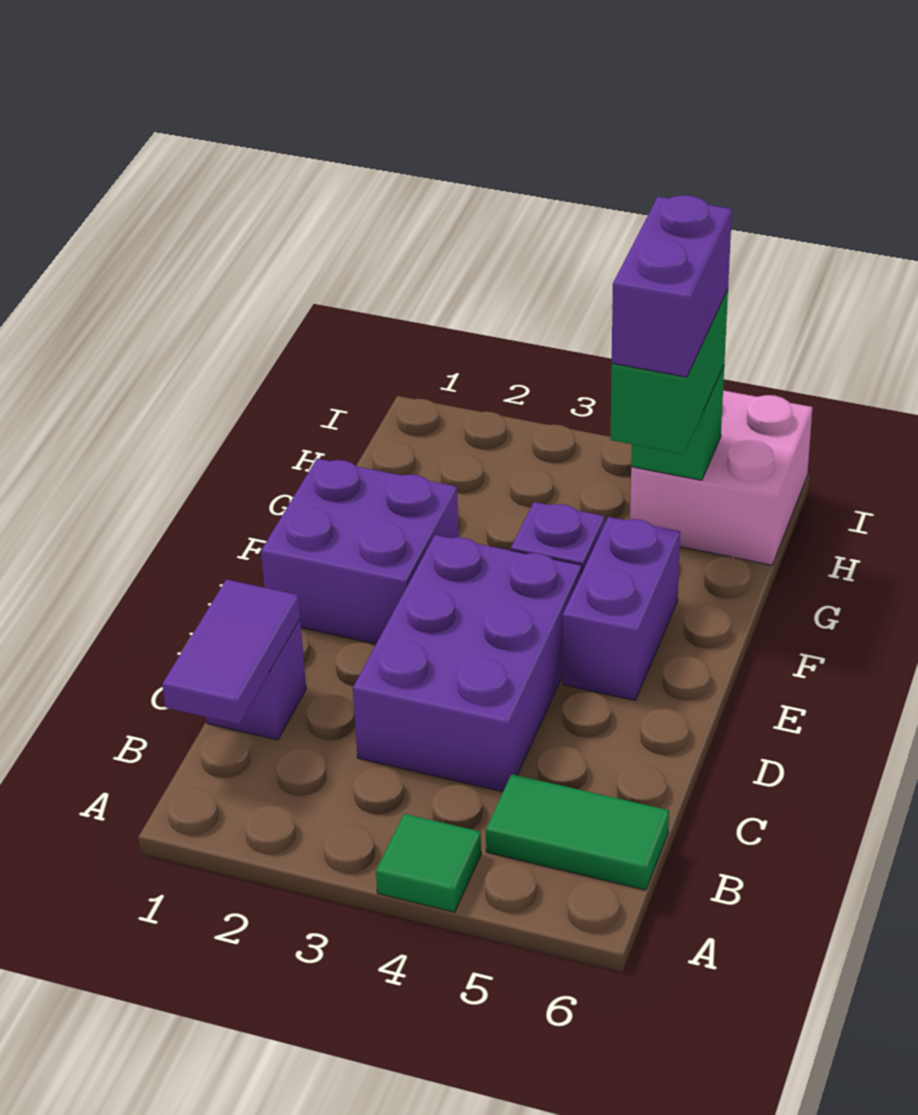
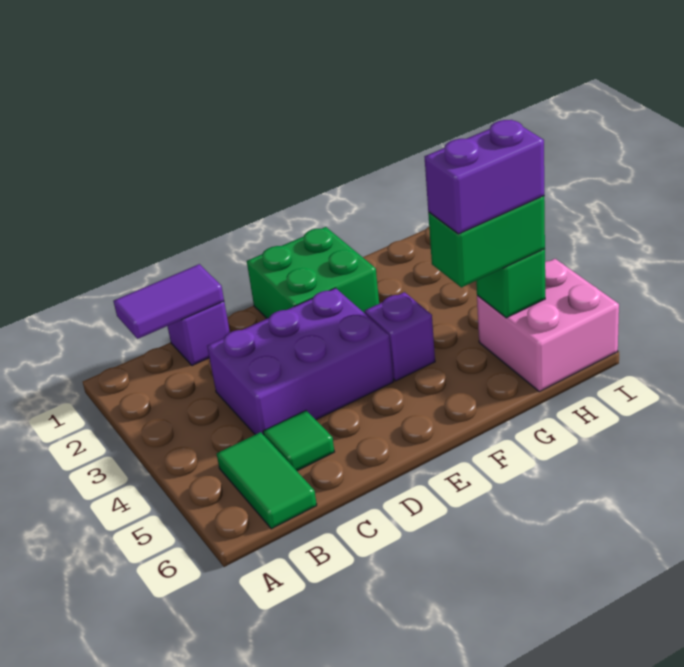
green tile A4 level 1 -> green tile C5 level 1
purple brick E1:F2 level 1 -> green brick E1:F2 level 1
purple brick E5:F5 level 1 -> none

